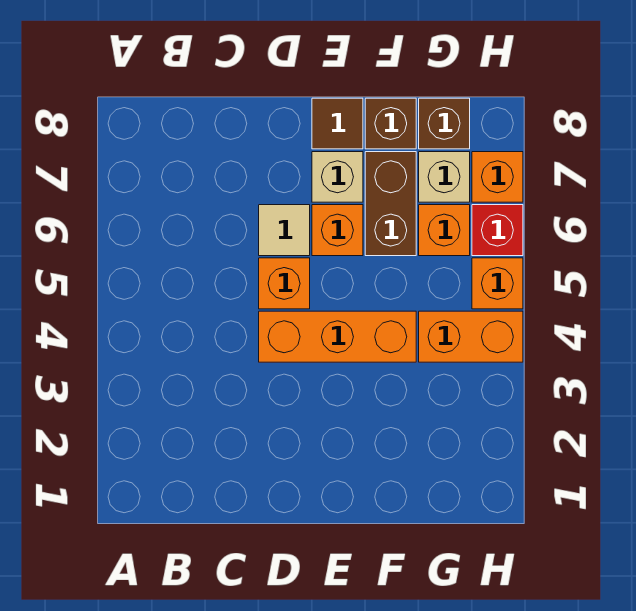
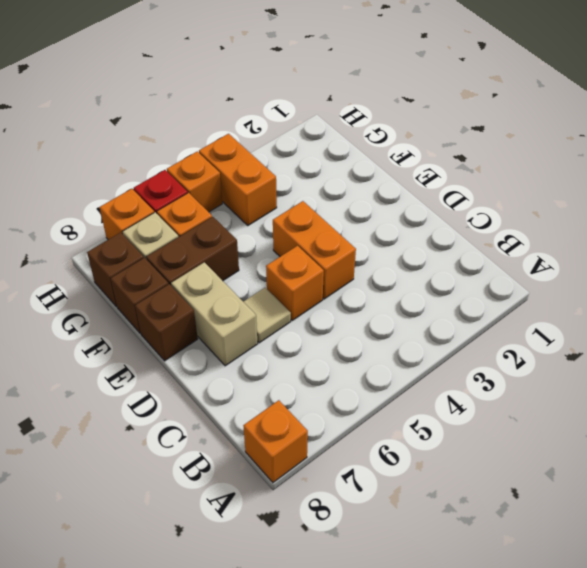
orange brick D4:F4 level 1 -> orange brick D4:E4 level 1
orange brick E6 level 1 -> orange brick A8 level 1
tan brick E7 level 1 -> tan brick D7:E7 level 1
brown tile E8 level 1 -> brown brick E8 level 1

